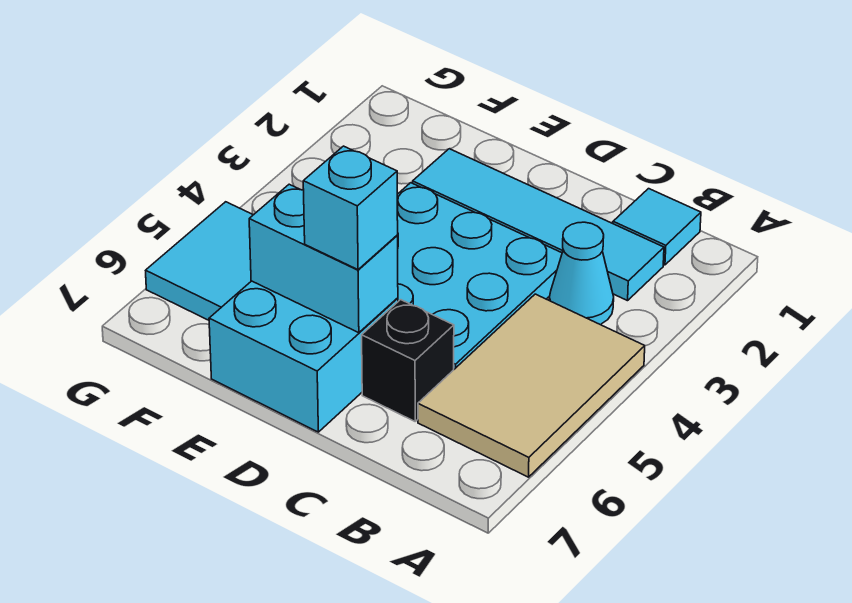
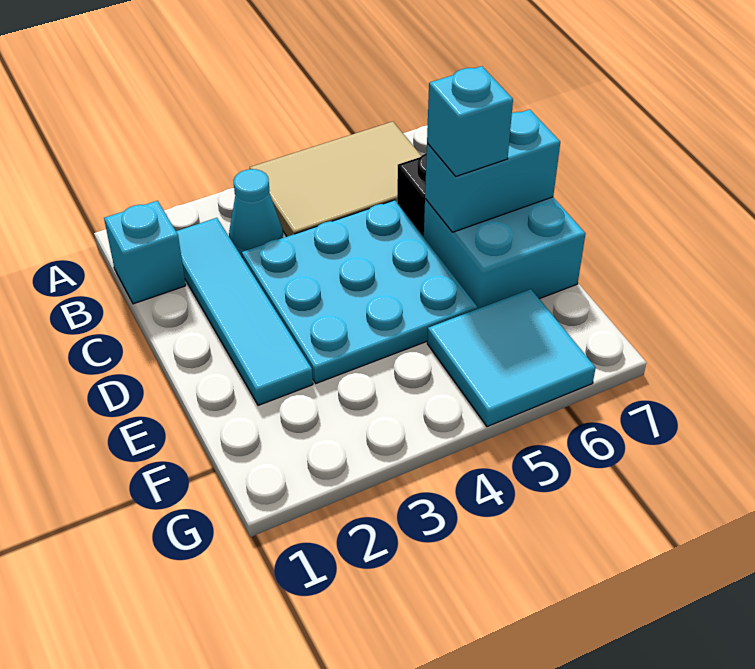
cyan tile B1 level 1 -> cyan brick B1 level 1
cyan brick D6:E6 level 2 -> cyan brick D6:D7 level 2

